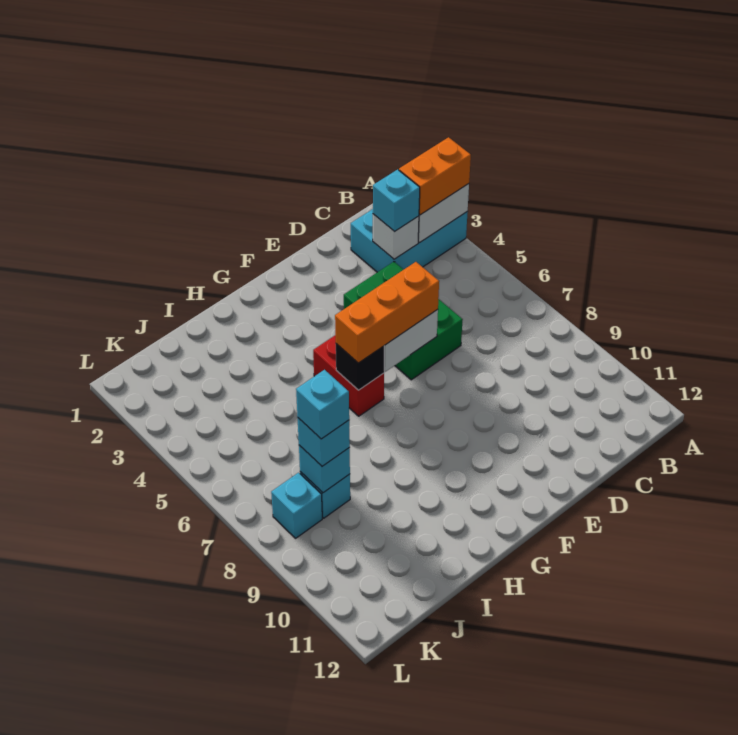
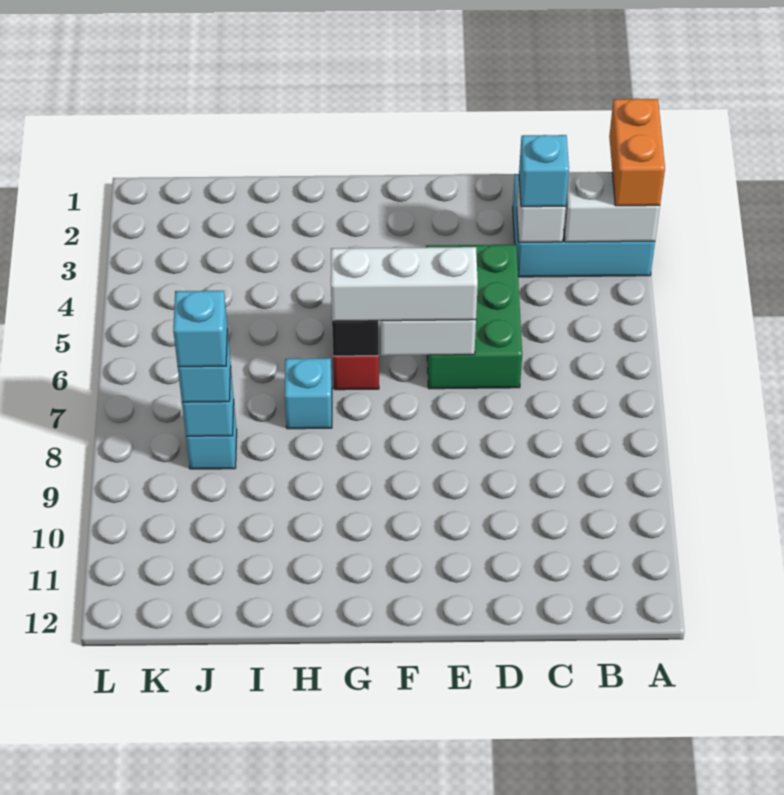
orange brick A3:B3 level 3 -> orange brick A2:A3 level 3
orange brick E6:G6 level 3 -> white brick E6:G6 level 3
cyan brick K8 level 1 -> cyan brick H7 level 1

